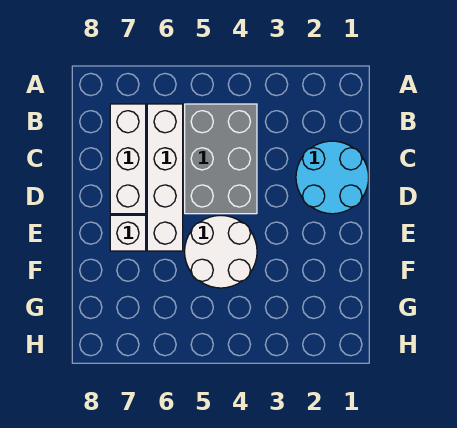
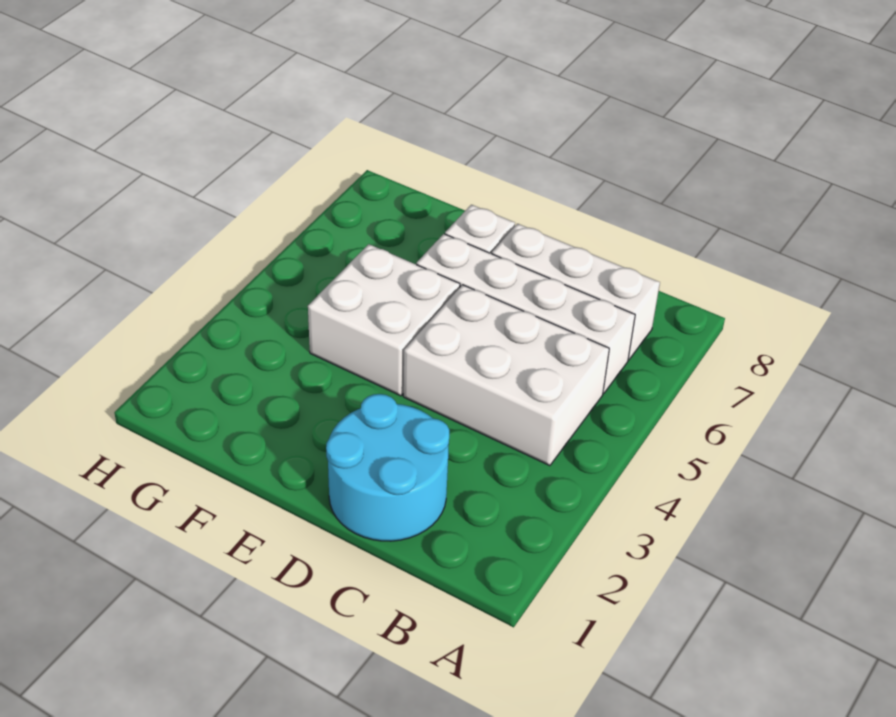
grey brick B4:D5 level 1 -> white brick B4:D5 level 1
white round brick E4:F5 level 1 -> white brick E4:F5 level 1

